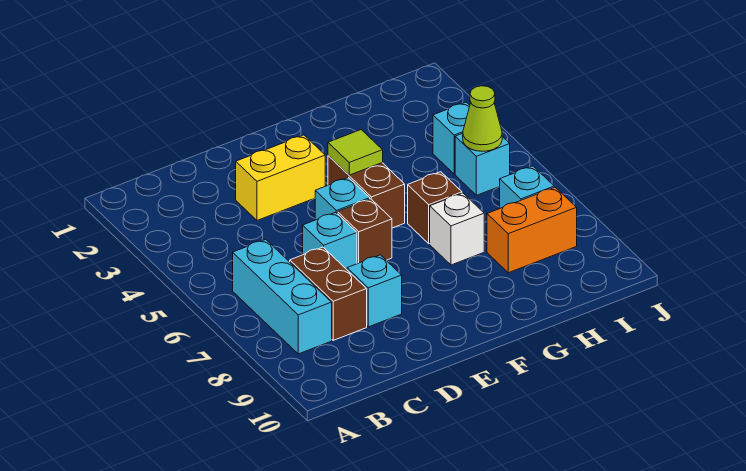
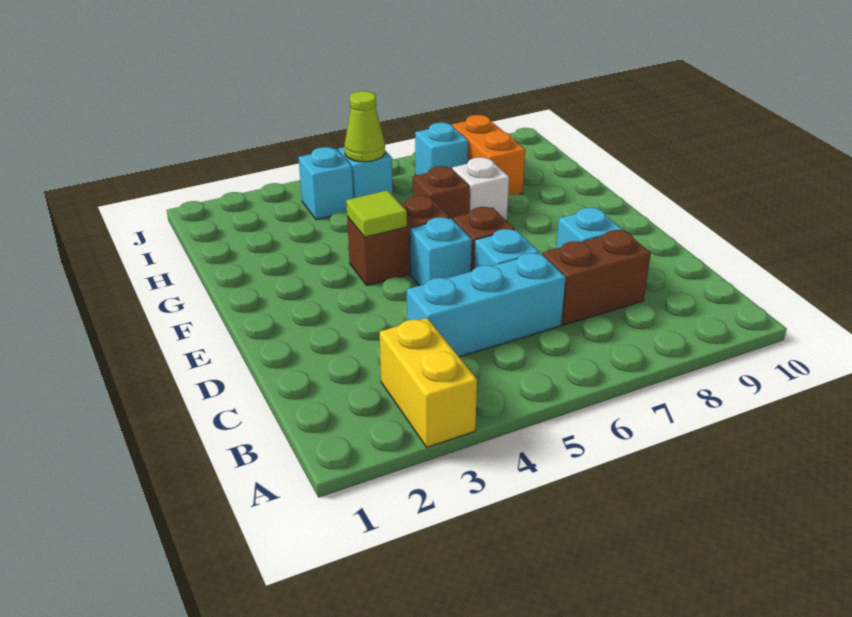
cyan brick B6:B8 level 1 -> cyan brick C4:C6 level 1
yellow brick D3:E3 level 1 -> yellow brick A3:B3 level 1

